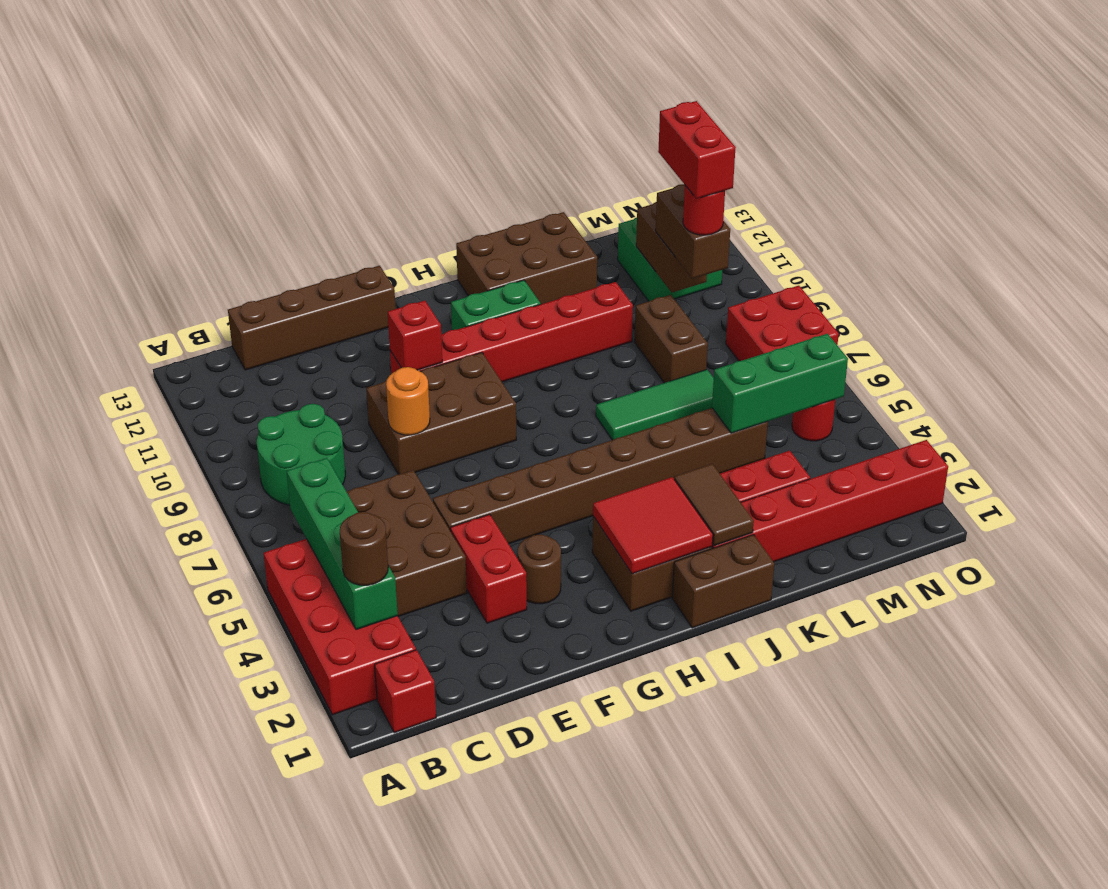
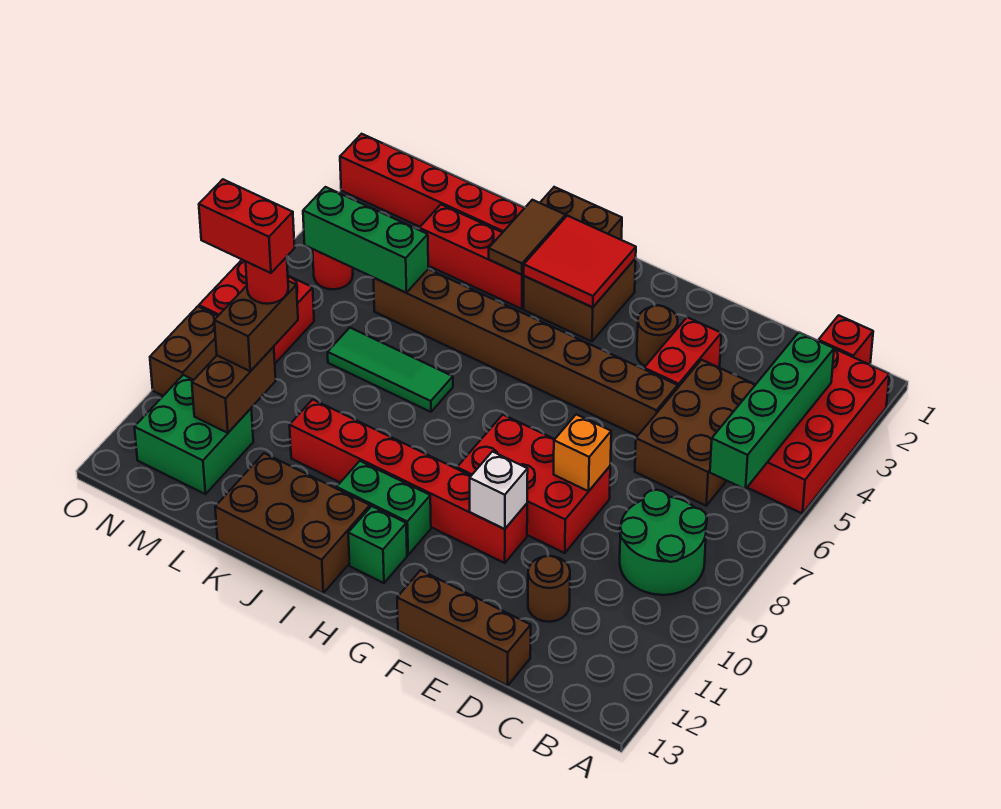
brown round brick B3 level 3 -> brown round brick D11 level 1
brown brick C13:F13 level 1 -> brown brick D13:F13 level 1
brown brick E8:G9 level 1 -> red brick E8:G9 level 1
orange round brick E8 level 2 -> orange brick E8 level 2
red brick F10 level 2 -> white brick F10 level 2
none -> green brick H12 level 1
brown brick L8:L9 level 1 -> brown brick O9:O10 level 1
red brick M9:M10 level 5 -> red brick M9:N9 level 5

